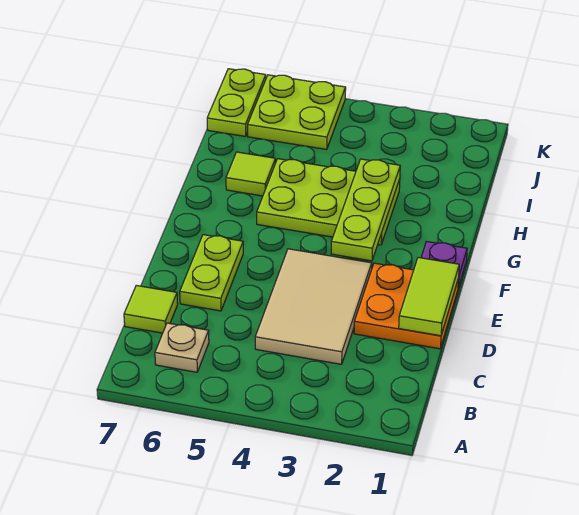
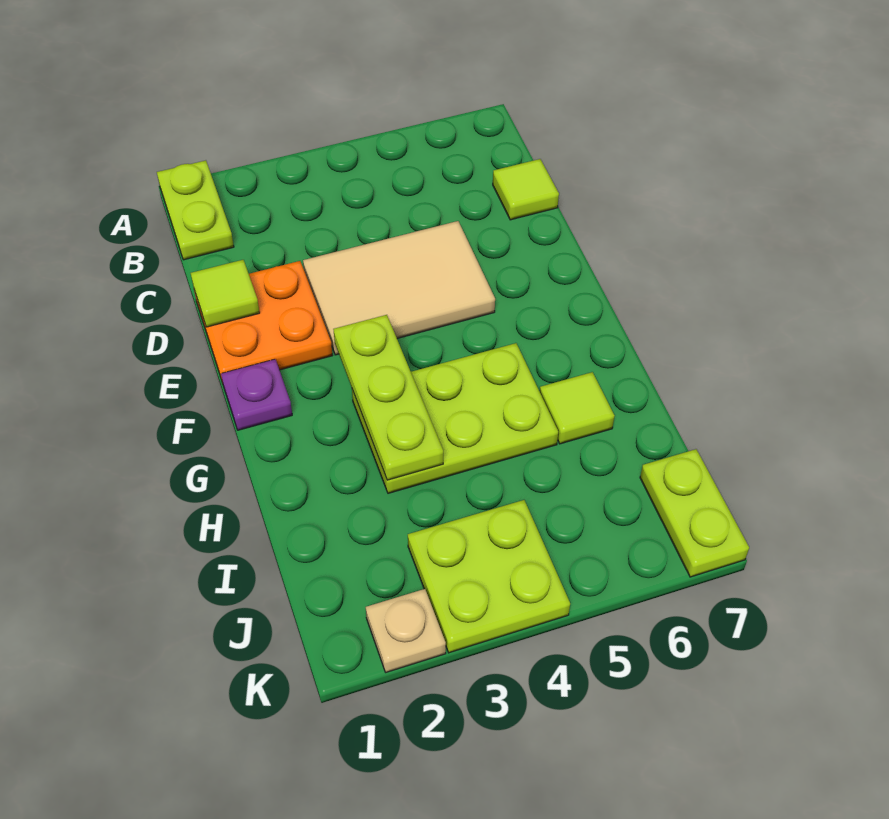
tan plate B6 level 1 -> tan plate K2 level 1
tan tile C3:E4 level 1 -> tan tile D3:E5 level 1
lime tile D1:E1 level 2 -> lime tile D1 level 2
lime plate D6:E6 level 1 -> lime plate A1:B1 level 1
lime plate J5:K6 level 1 -> lime plate J3:K4 level 1

